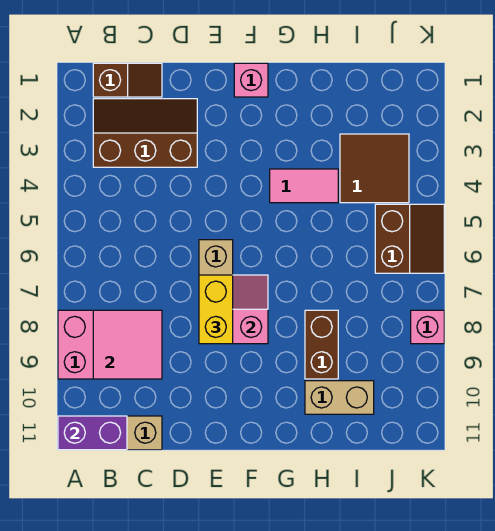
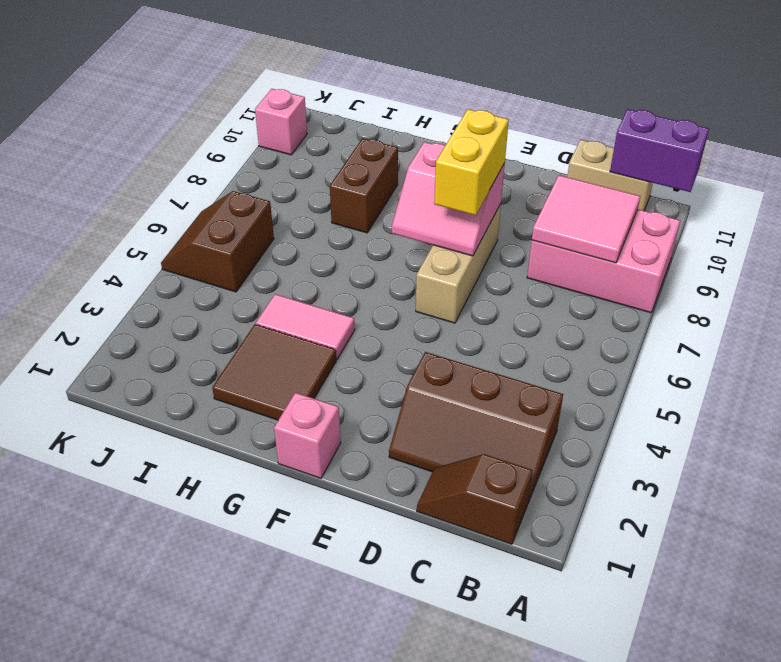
tan brick H10:I10 level 1 -> none
brown tile I3:J4 level 1 -> brown tile G2:H3 level 1
pink brick K8 level 1 -> pink brick K10 level 1

